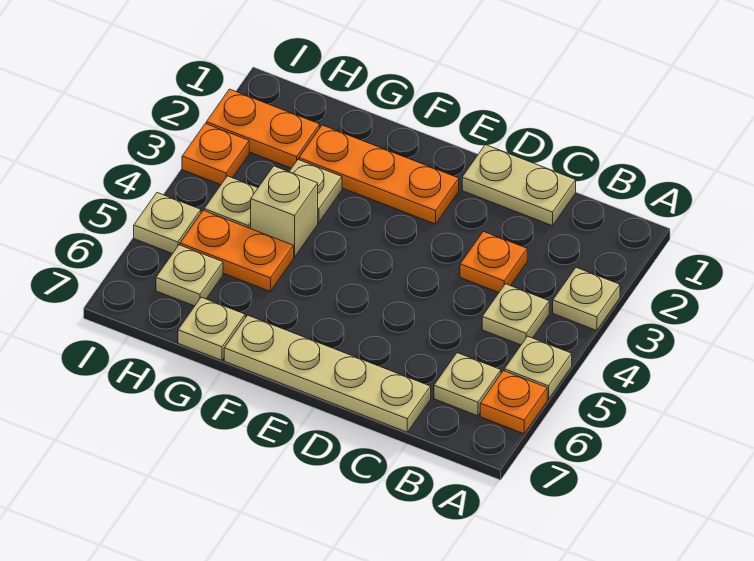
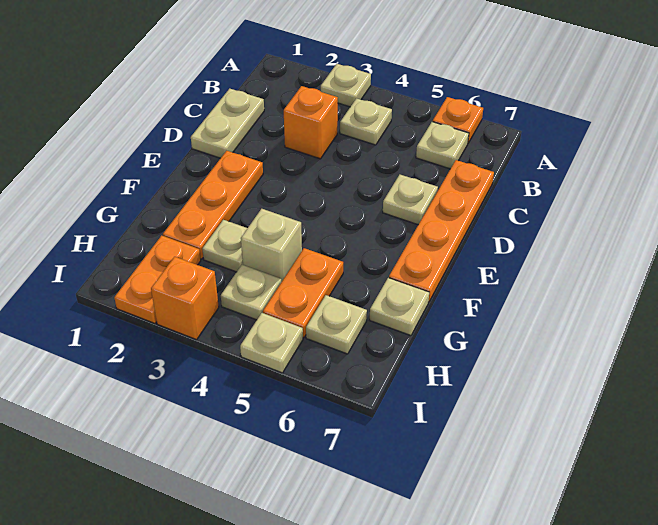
tan plate A5 level 1 -> tan plate D6 level 1
orange plate C3 level 1 -> orange brick C3 level 1
tan plate C7:F7 level 1 -> orange plate C7:F7 level 1
orange plate I3 level 1 -> orange brick I3 level 1

